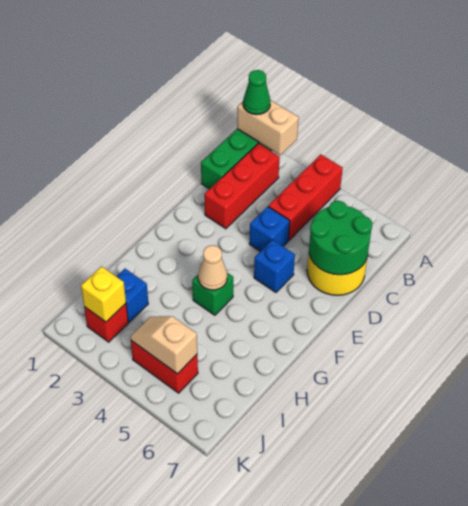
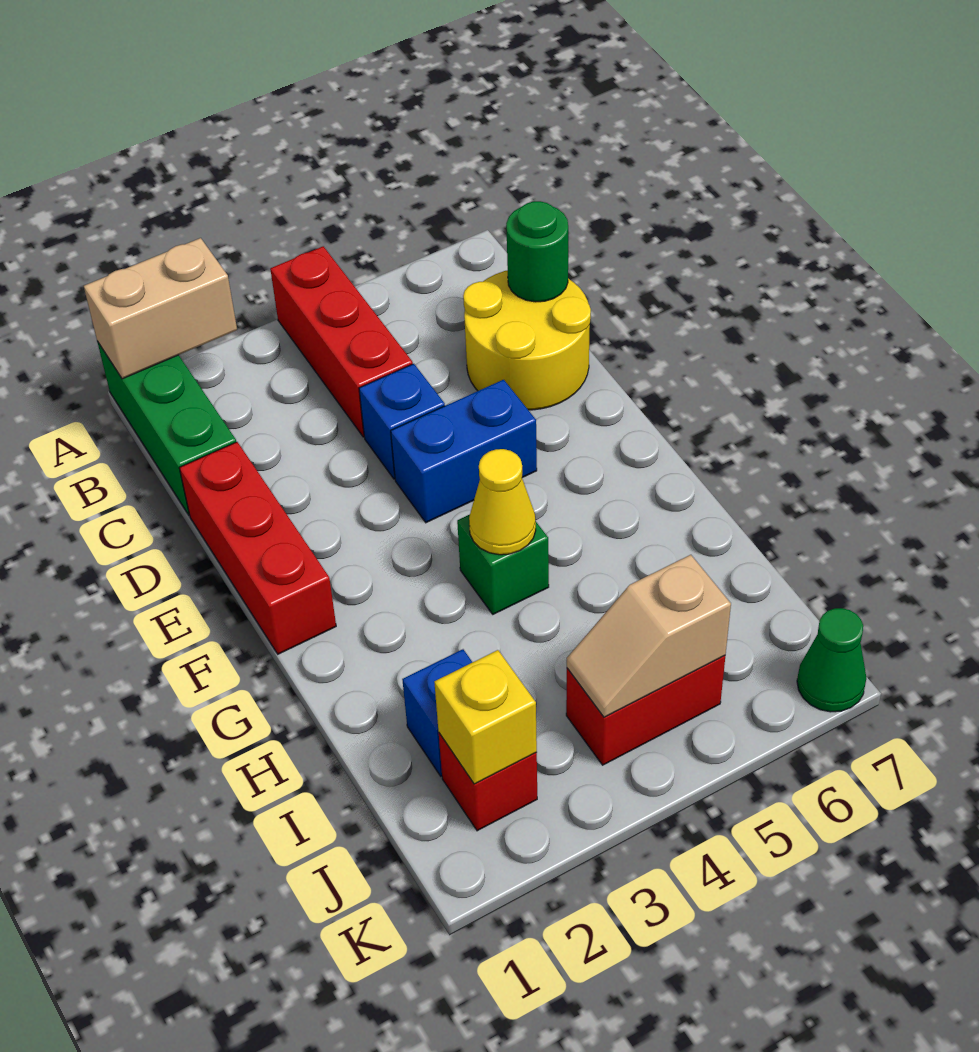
green cone A1 level 3 -> green cone K7 level 1
red brick B2:D2 level 1 -> red brick D1:F1 level 1
green round brick C6:D7 level 2 -> green round brick C7 level 2
blue brick E5 level 1 -> blue brick E4:E5 level 1
tan cone G4 level 2 -> yellow cone G4 level 2

